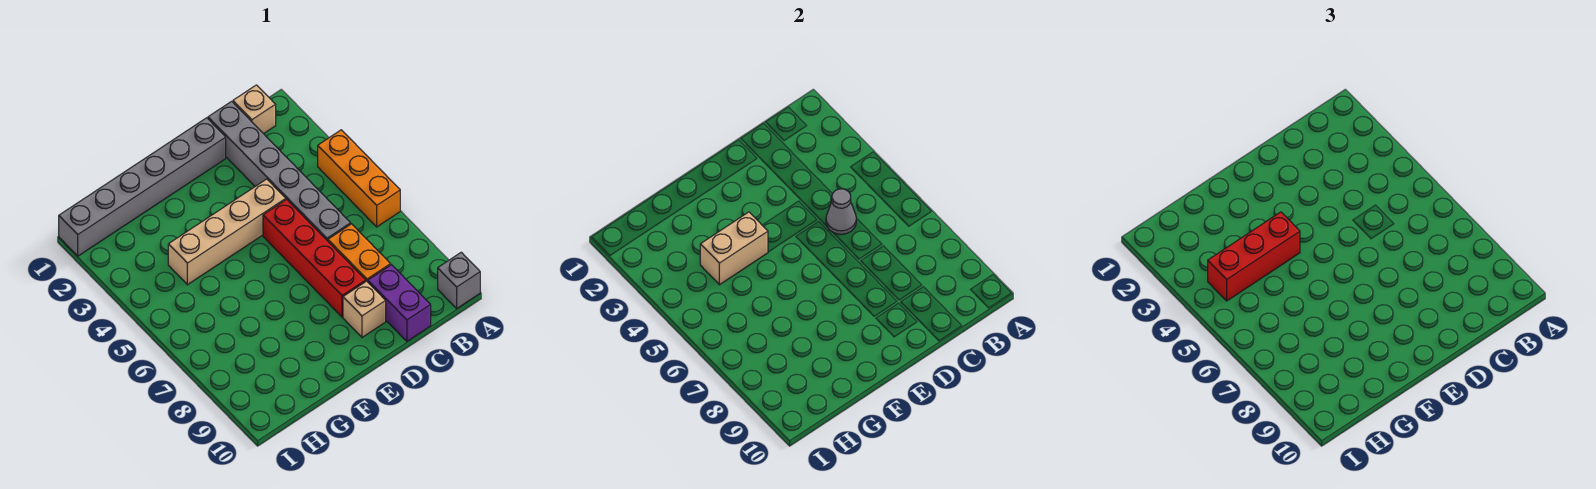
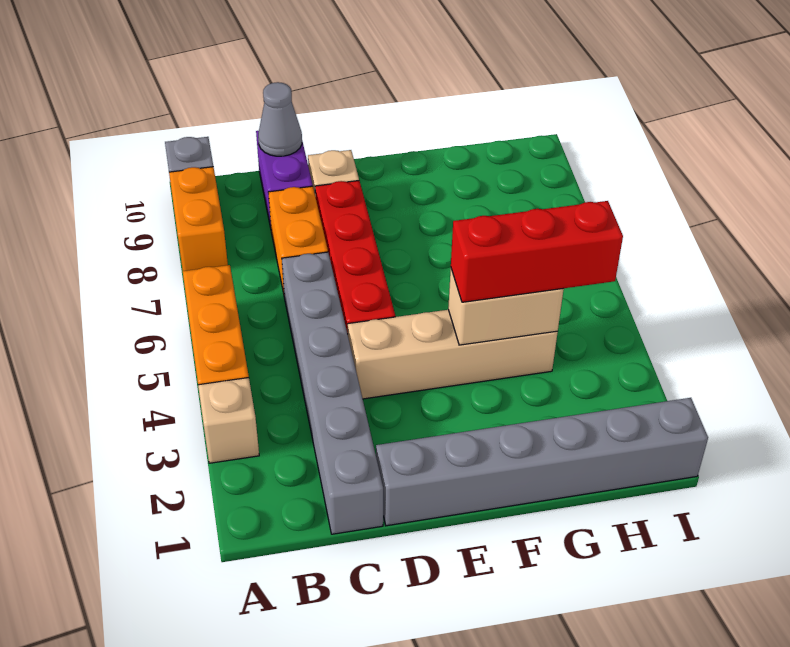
none -> orange brick A8:A9 level 1
tan brick B1 level 1 -> tan brick A3 level 1
grey cone C5 level 2 -> grey cone C10 level 2

